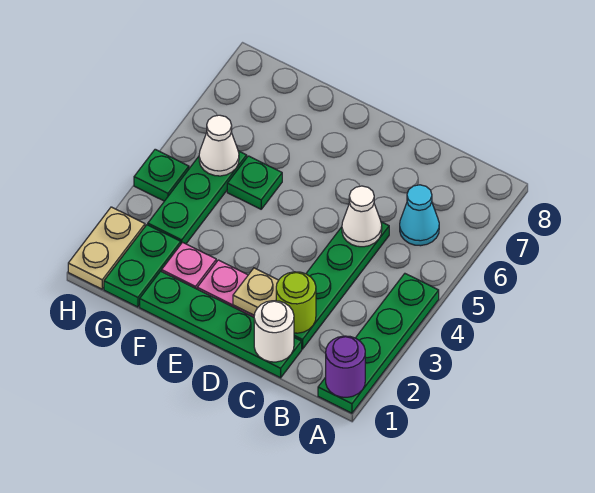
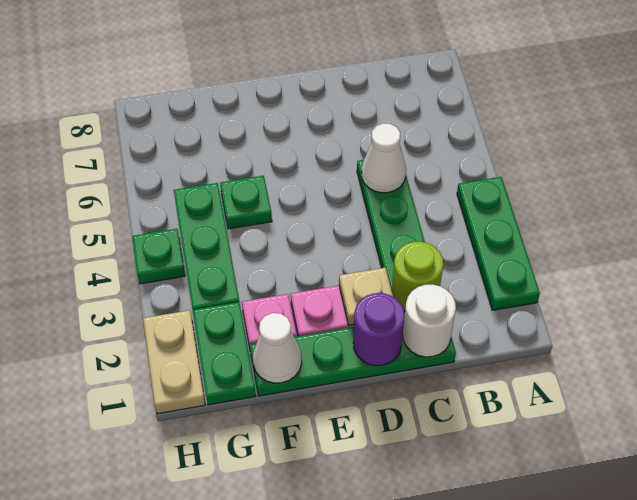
green plate A1:A4 level 1 -> green plate A2:A4 level 1
purple round brick A1 level 2 -> purple round brick D1 level 2
cyan cone B6 level 1 -> none
white cone G5 level 2 -> white cone F1 level 2

